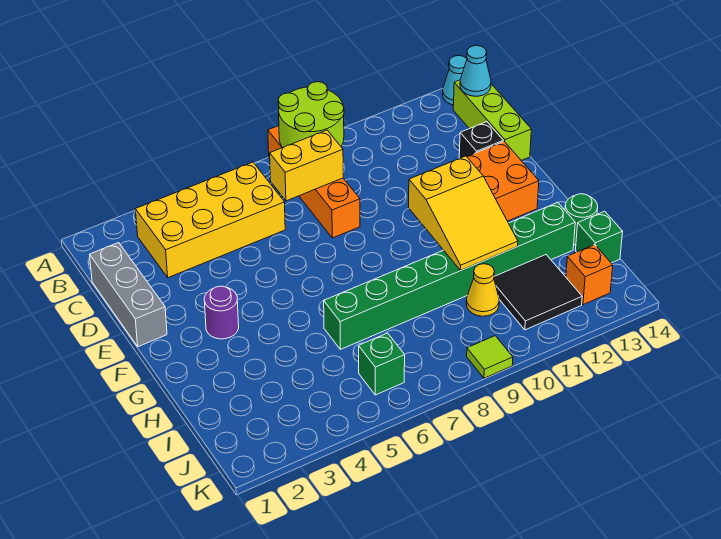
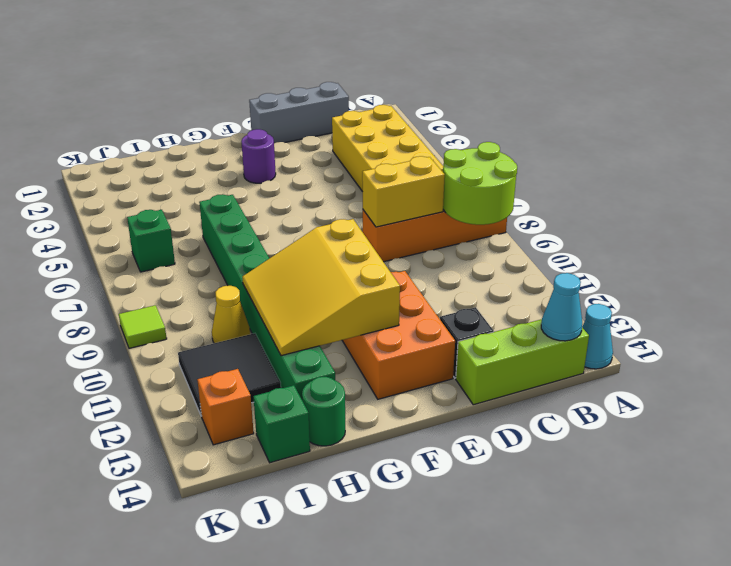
yellow brick C7:C8 level 2 -> yellow brick C8:D8 level 2
yellow slope F10:H11 level 2 top F -> yellow slope F10:H12 level 2 top F

